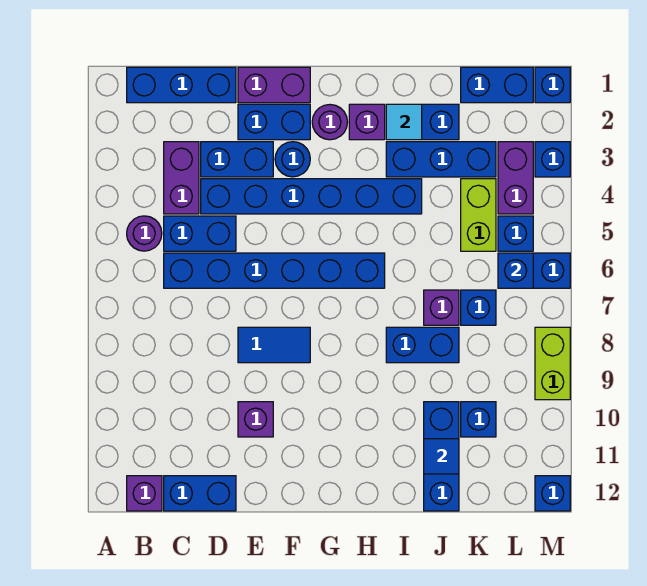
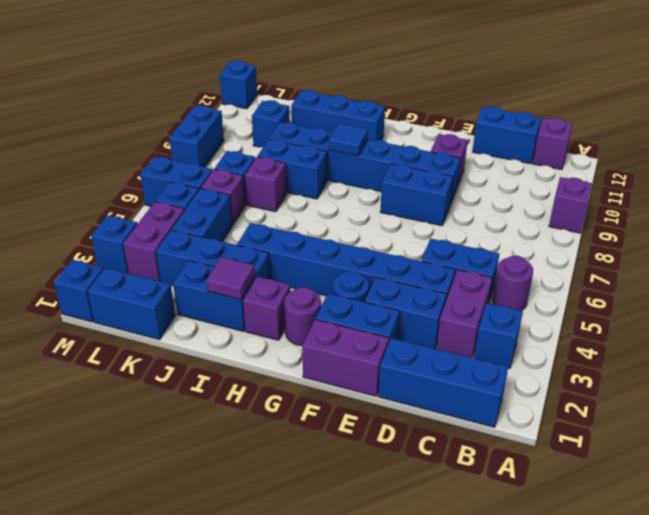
none -> purple brick A9 level 1
blue brick C6:H6 level 1 -> blue brick E9:J9 level 1
blue tile E8:F8 level 1 -> blue brick E8:F8 level 1
cyan tile I2 level 2 -> purple tile I2 level 2
blue brick J10:J12 level 1 -> blue brick H11:J11 level 1
blue tile J11 level 2 -> blue tile H9 level 2
lime brick K4:K5 level 1 -> blue brick K4:K5 level 1
none -> purple brick K6 level 1
blue brick L6 level 2 -> blue brick B3 level 1
lime brick M8:M9 level 1 -> blue brick M8:M9 level 1

